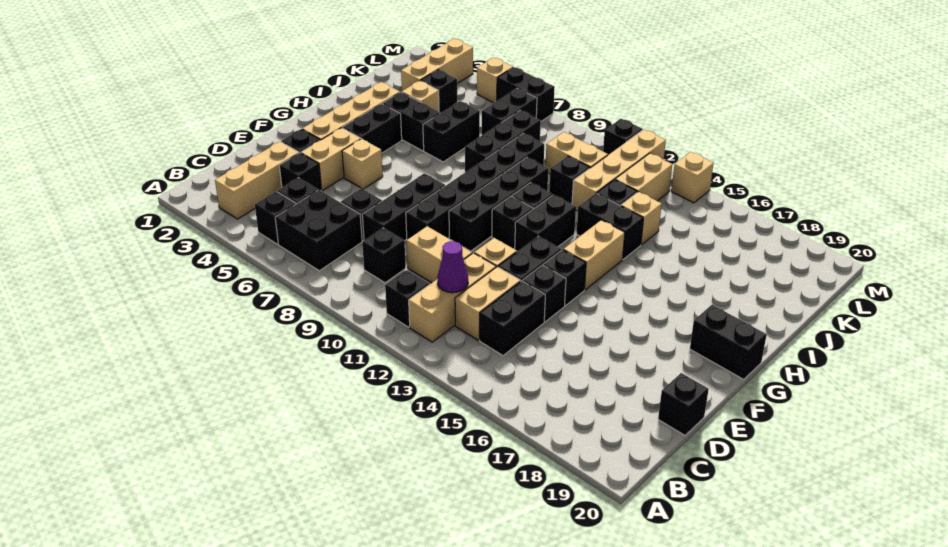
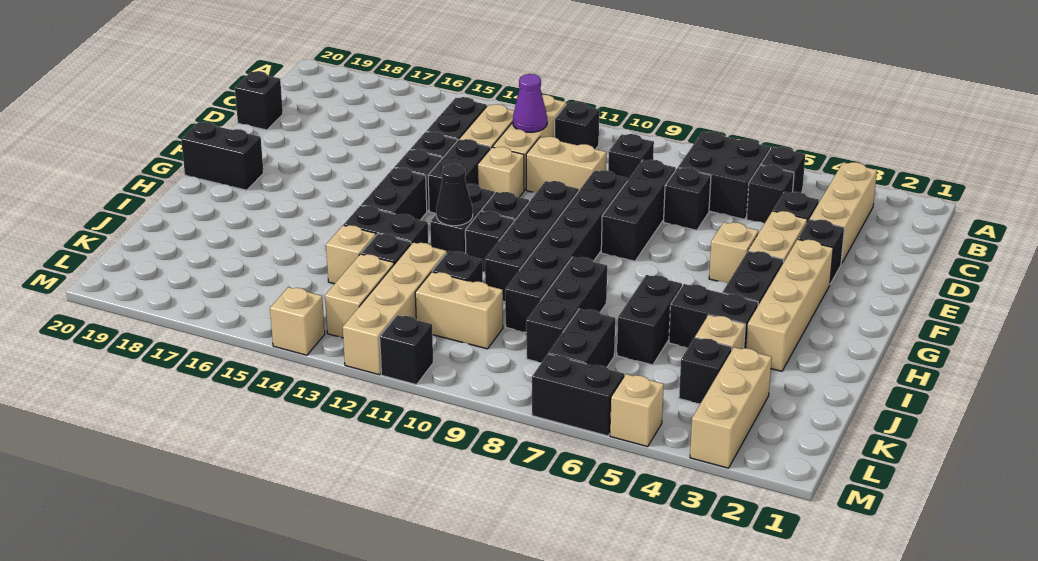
tan brick G14:H14 level 1 -> black brick G14:H14 level 1
none -> black cone H12 level 2

